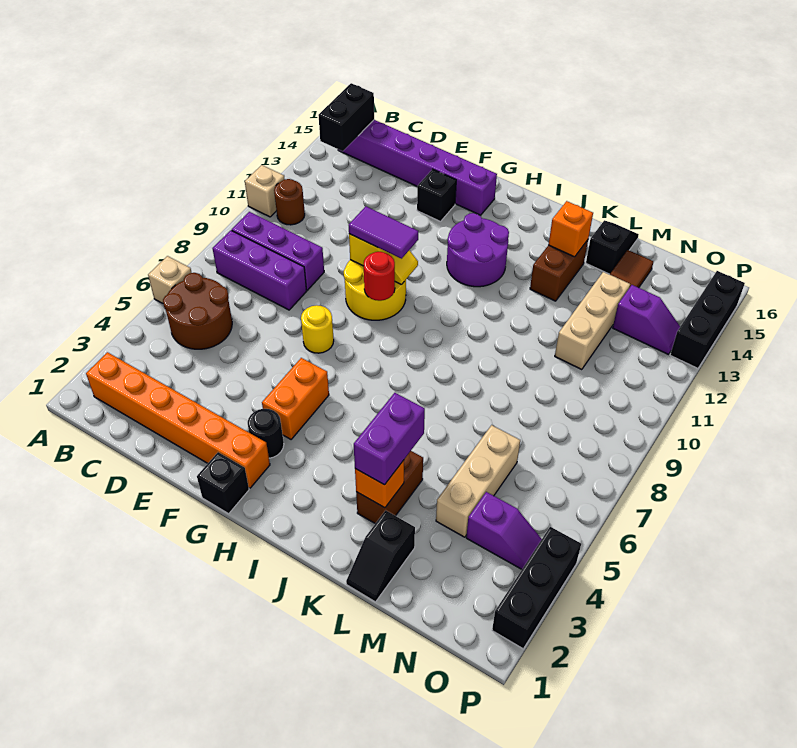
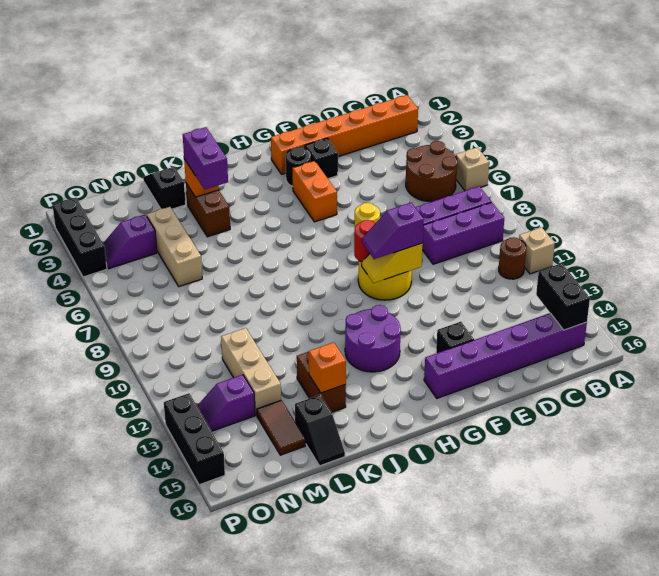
purple tile F10:G10 level 3 -> purple slope F10:G10 level 3 top F
black brick G1 level 1 -> black brick F3 level 1

